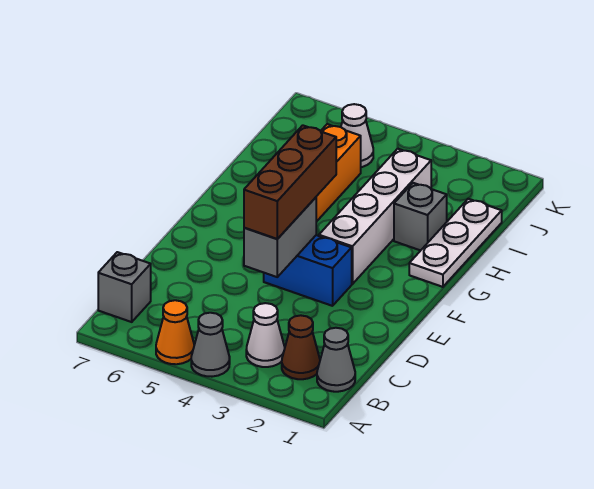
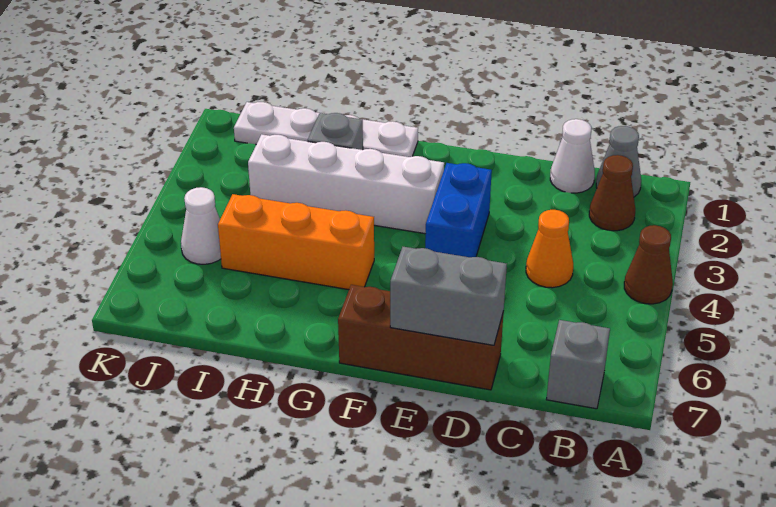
grey cone A4 level 1 -> brown cone A4 level 1
orange cone A5 level 1 -> orange cone C4 level 1
white cone B3 level 1 -> white cone C1 level 1
grey brick D4:E4 level 2 -> grey brick D7:E7 level 2
brown brick D4:F4 level 3 -> brown brick D7:F7 level 1
white plate G1:I1 level 1 -> white plate G1:J1 level 1

